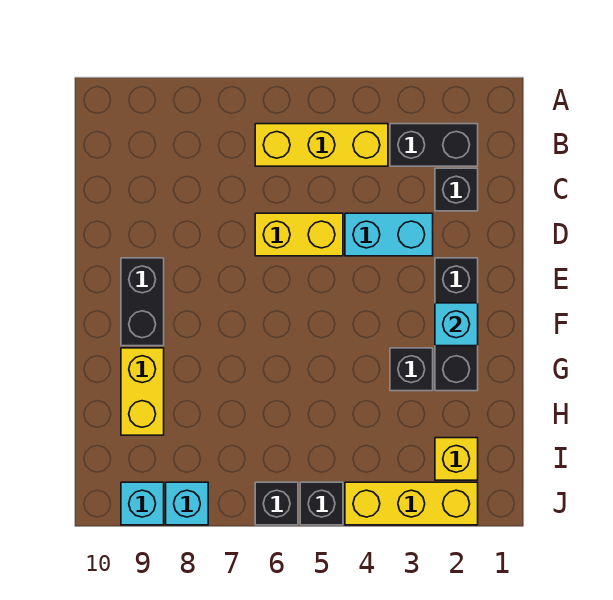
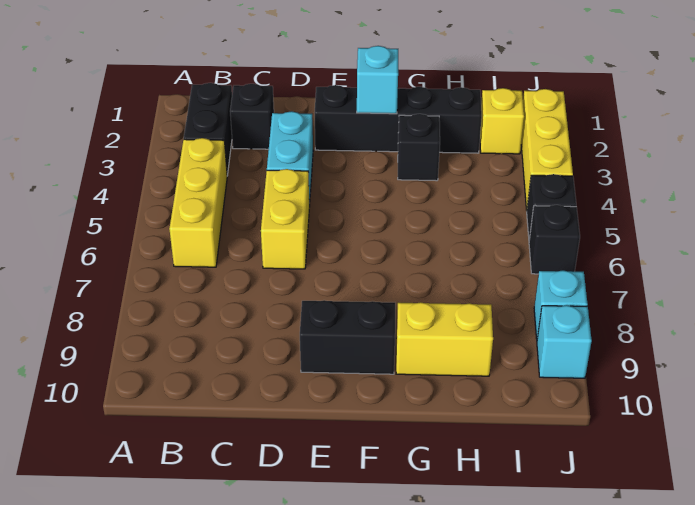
black brick E2:G2 level 1 -> black brick E2:H2 level 1

